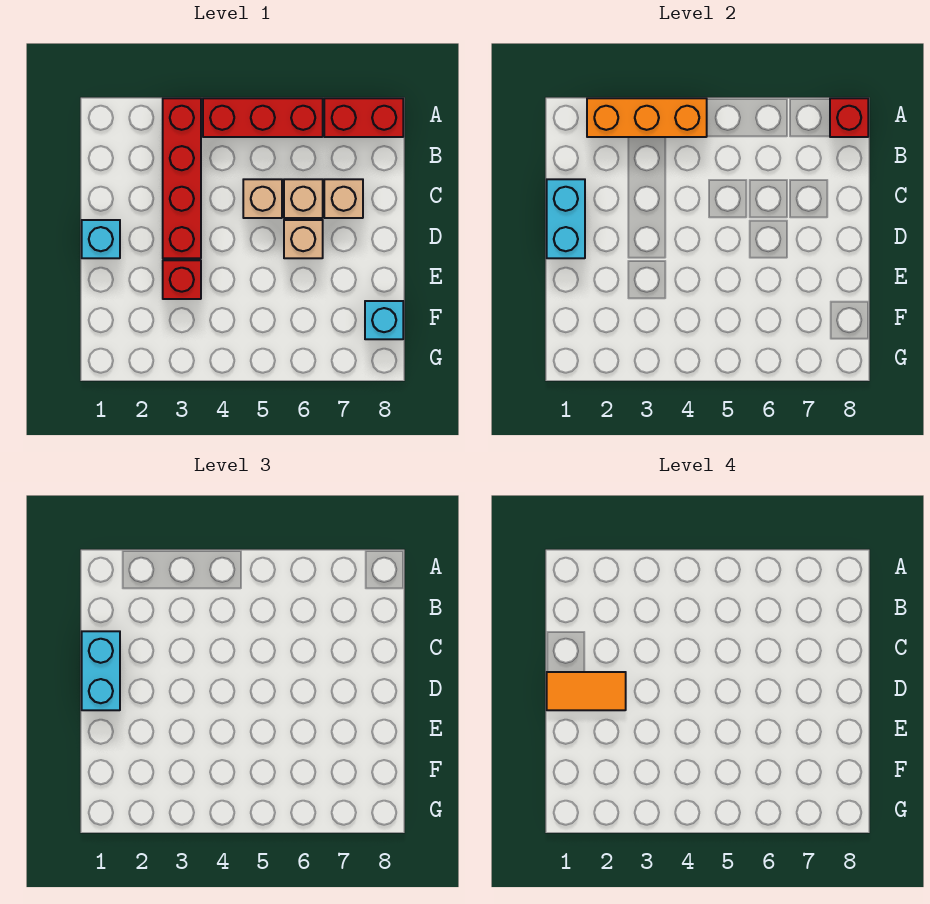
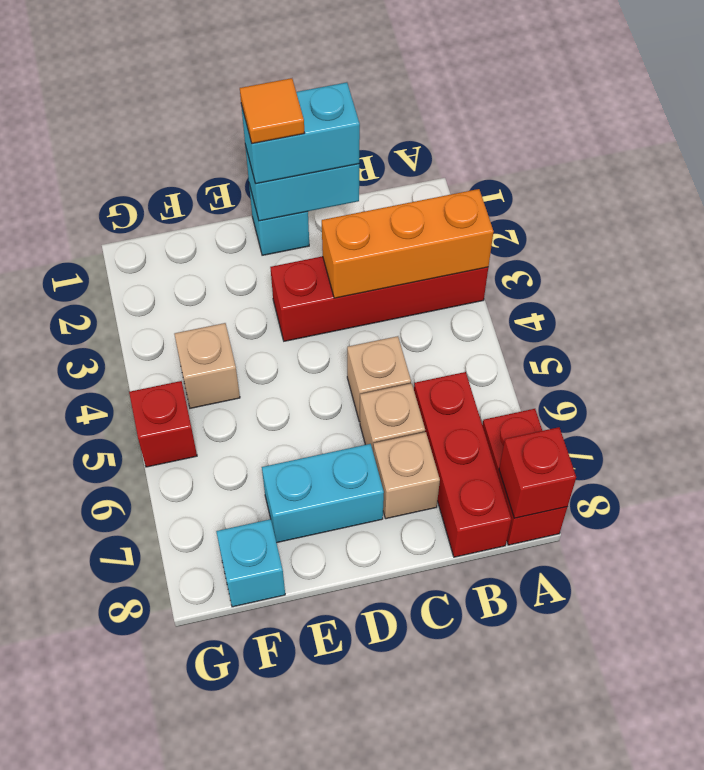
orange brick A2:A4 level 2 -> orange brick A3:C3 level 2
red brick A4:A6 level 1 -> red brick B6:B8 level 1
orange tile D1:D2 level 4 -> orange tile D1 level 4
tan brick D6 level 1 -> tan brick F4 level 1
none -> cyan brick D7:E7 level 1
red brick E3 level 1 -> red brick G5 level 1

